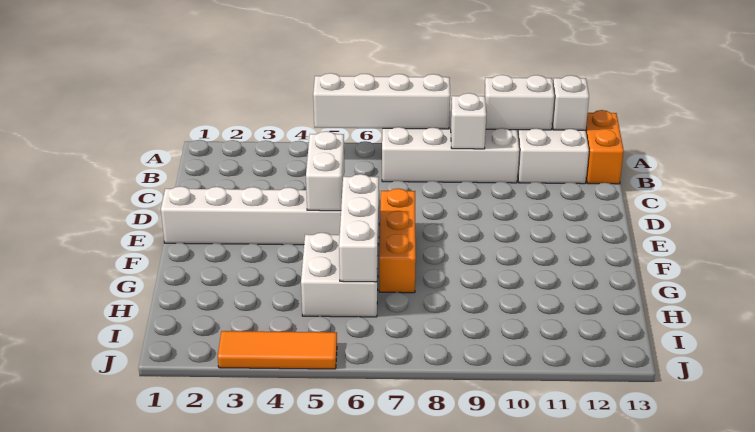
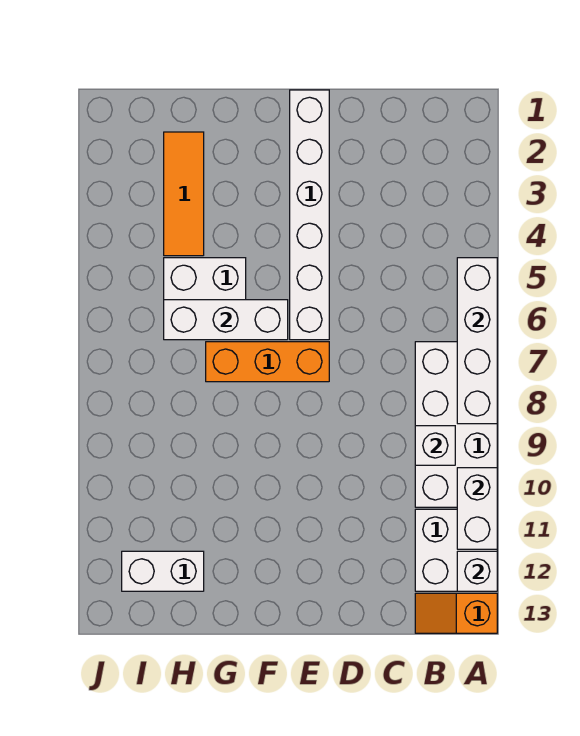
orange brick A13:B13 level 1 -> orange slope A13:B13 level 1 top A
white brick D5:E5 level 2 -> white brick H12:I12 level 1
orange tile J3:J5 level 1 -> orange tile H2:H4 level 1

